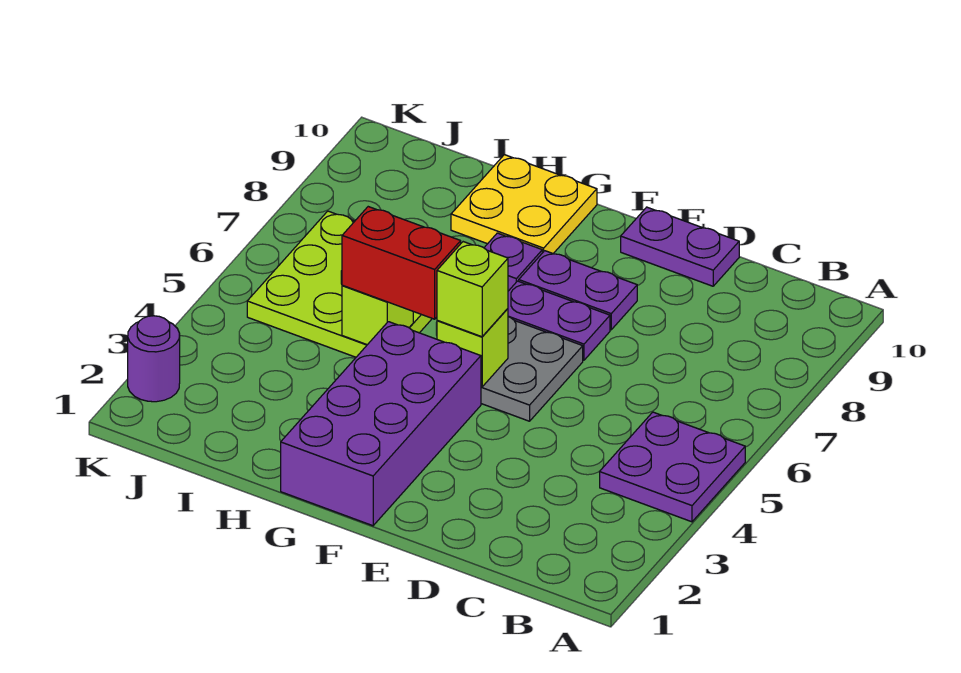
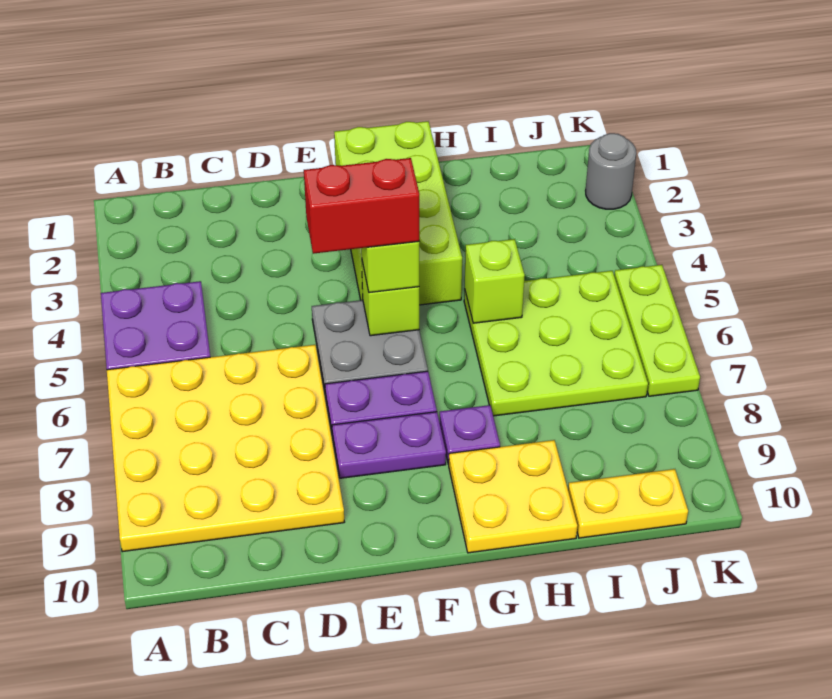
none -> yellow plate A6:D9 level 1
purple plate D10:E10 level 1 -> none
purple brick F1:G4 level 1 -> lime brick F1:G4 level 1
red brick G5:H5 level 3 -> red brick E5:F5 level 4
none -> yellow plate I10:J10 level 1
purple round brick K2 level 1 -> grey round brick K2 level 1
none -> lime plate K5:K7 level 1

